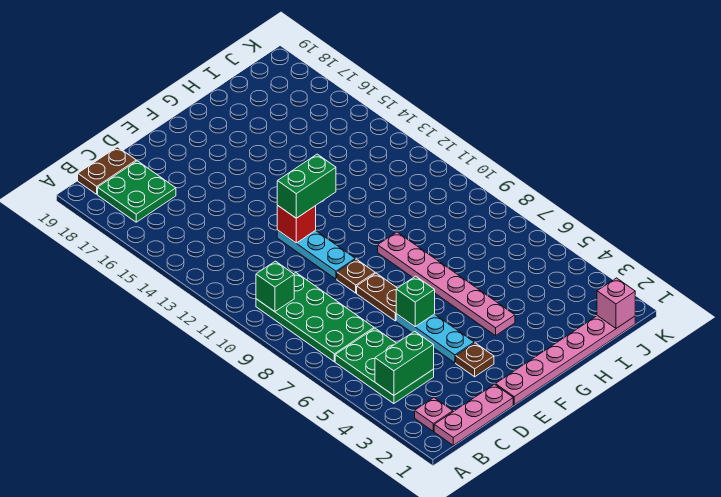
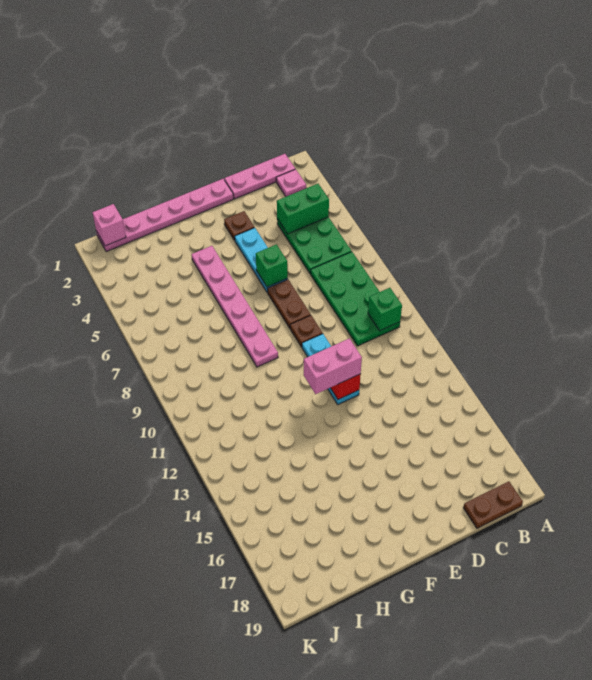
green plate B17:C18 level 1 -> none
green brick E12:F12 level 3 -> pink brick E12:F12 level 3

